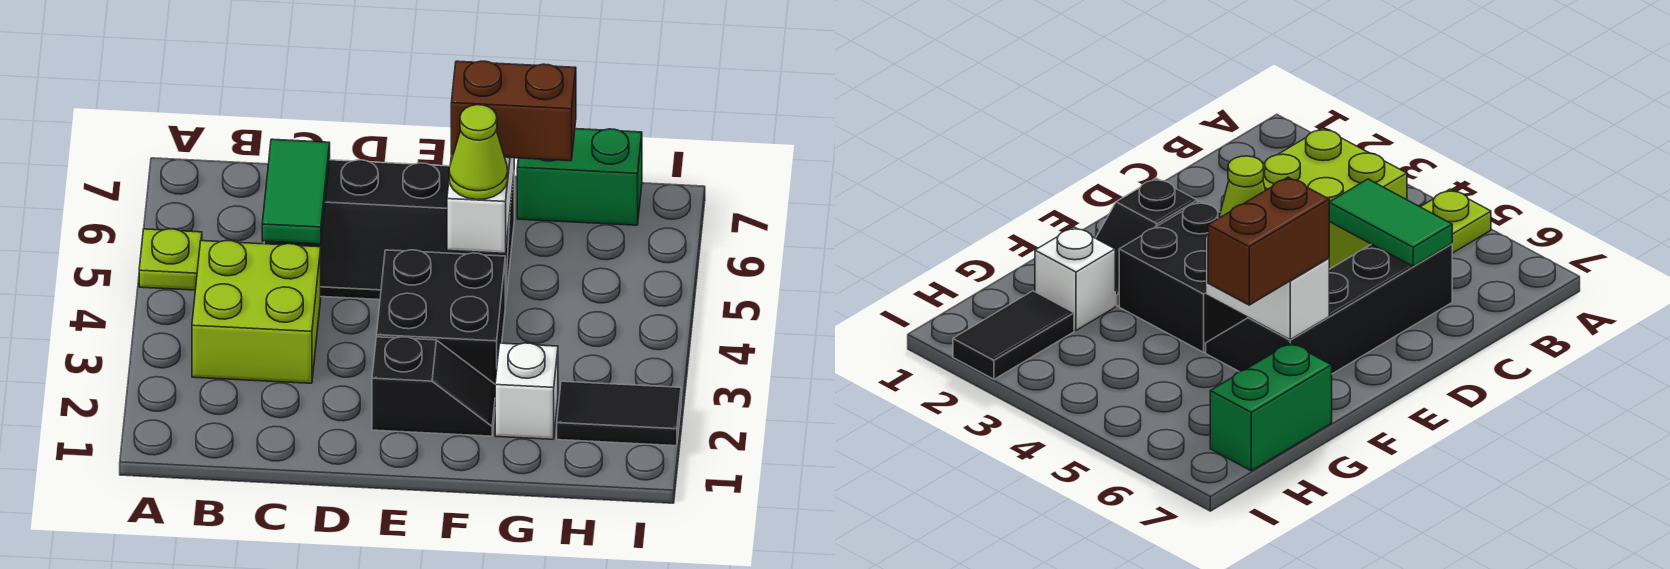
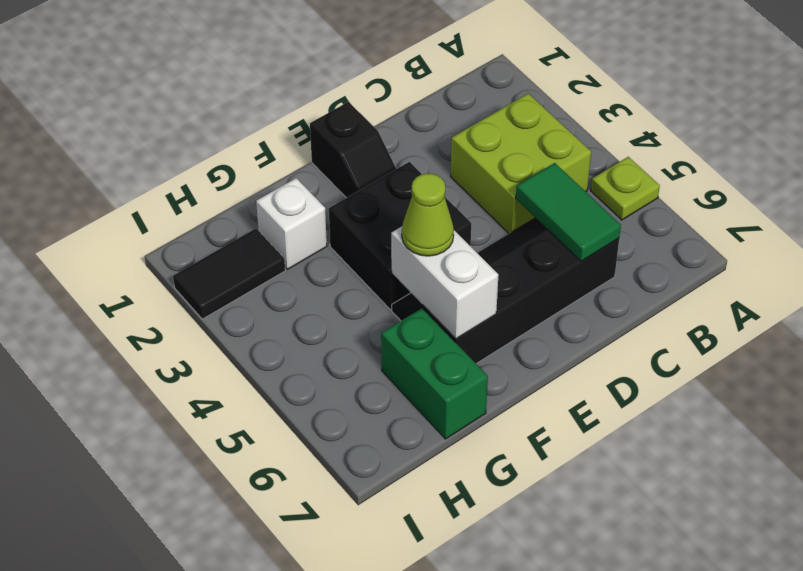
black slope E2:F2 level 1 top E -> black slope E1:E2 level 1 top 1
brown brick F6:G6 level 3 -> none
green brick G7:H7 level 1 -> green brick G6:G7 level 1

